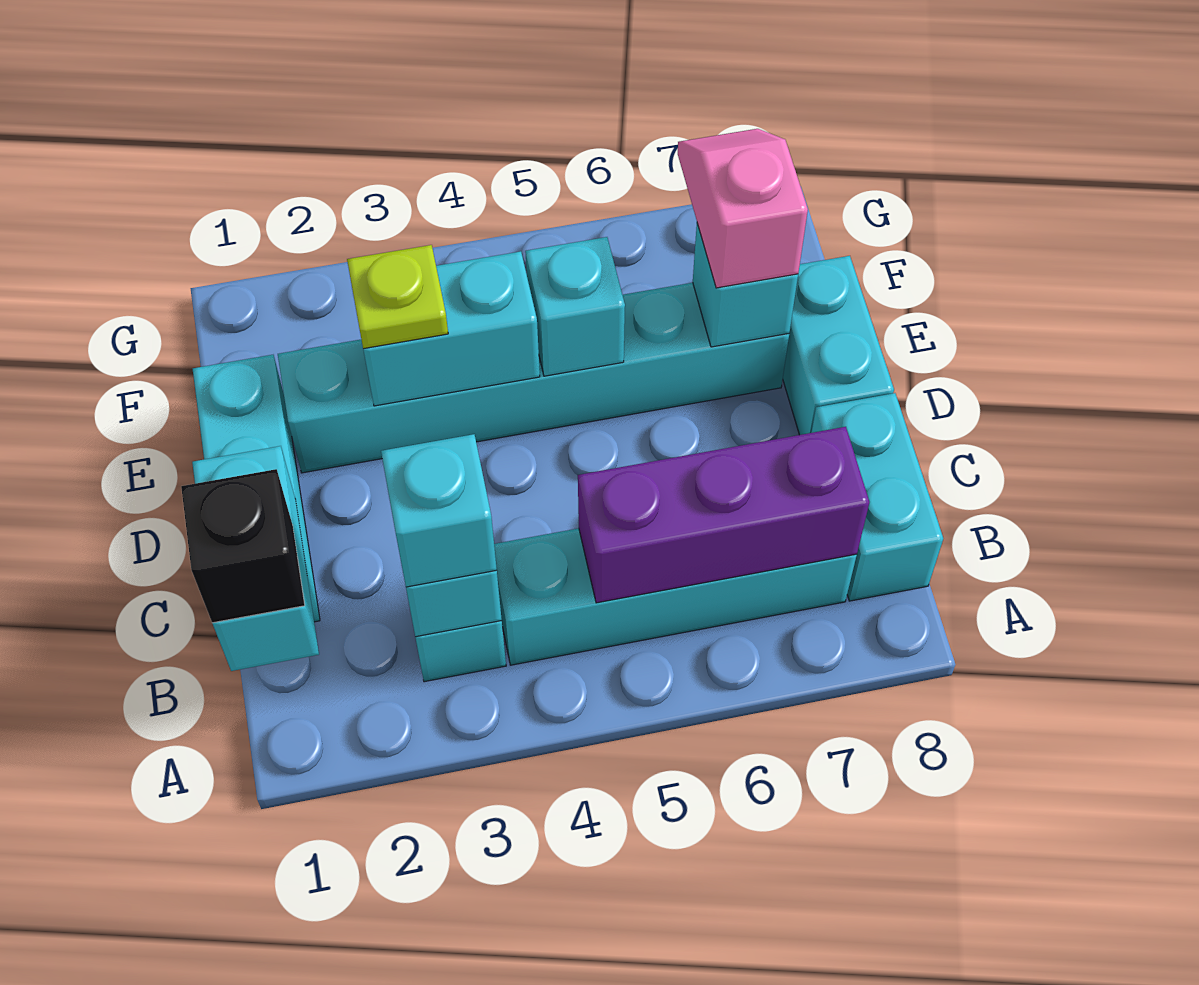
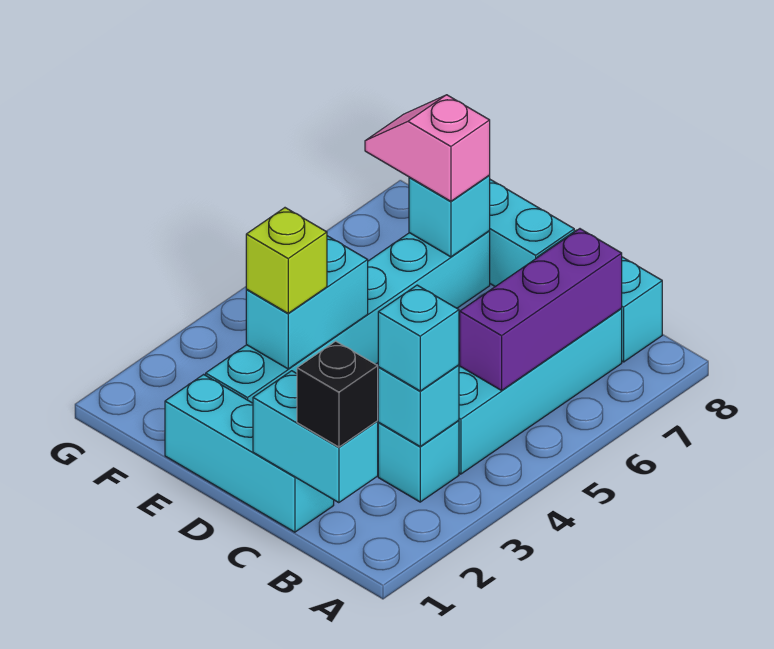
lime plate E3 level 3 -> lime brick E3 level 3
cyan brick E5 level 2 -> none

